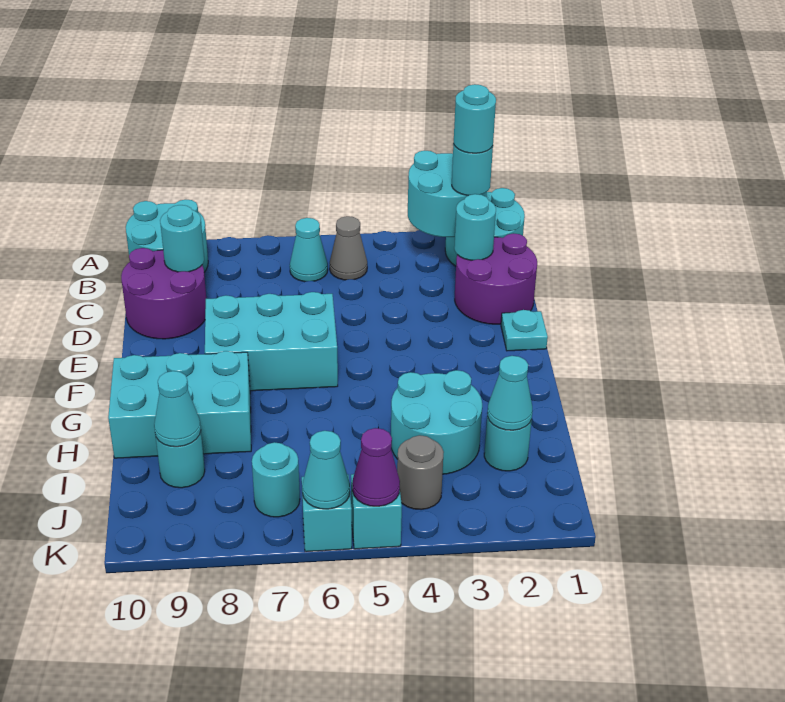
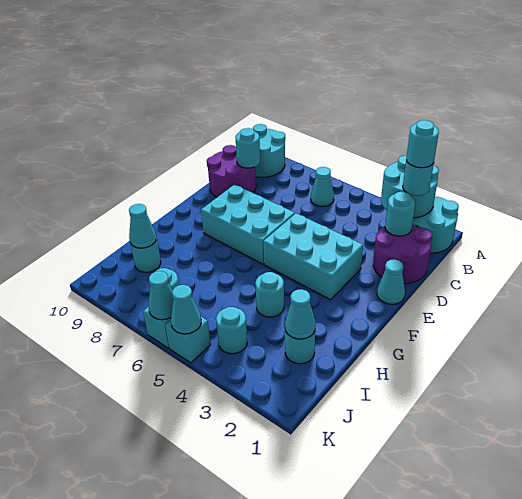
grey cone B5 level 1 -> none
cyan plate E1 level 1 -> cyan cone E1 level 1
cyan brick G8:H10 level 1 -> cyan brick E3:F5 level 1
cyan round brick H3:I4 level 1 -> cyan round brick H4 level 1
grey round brick J4 level 1 -> cyan round brick J4 level 1
purple cone K5 level 2 -> cyan cone K5 level 2

